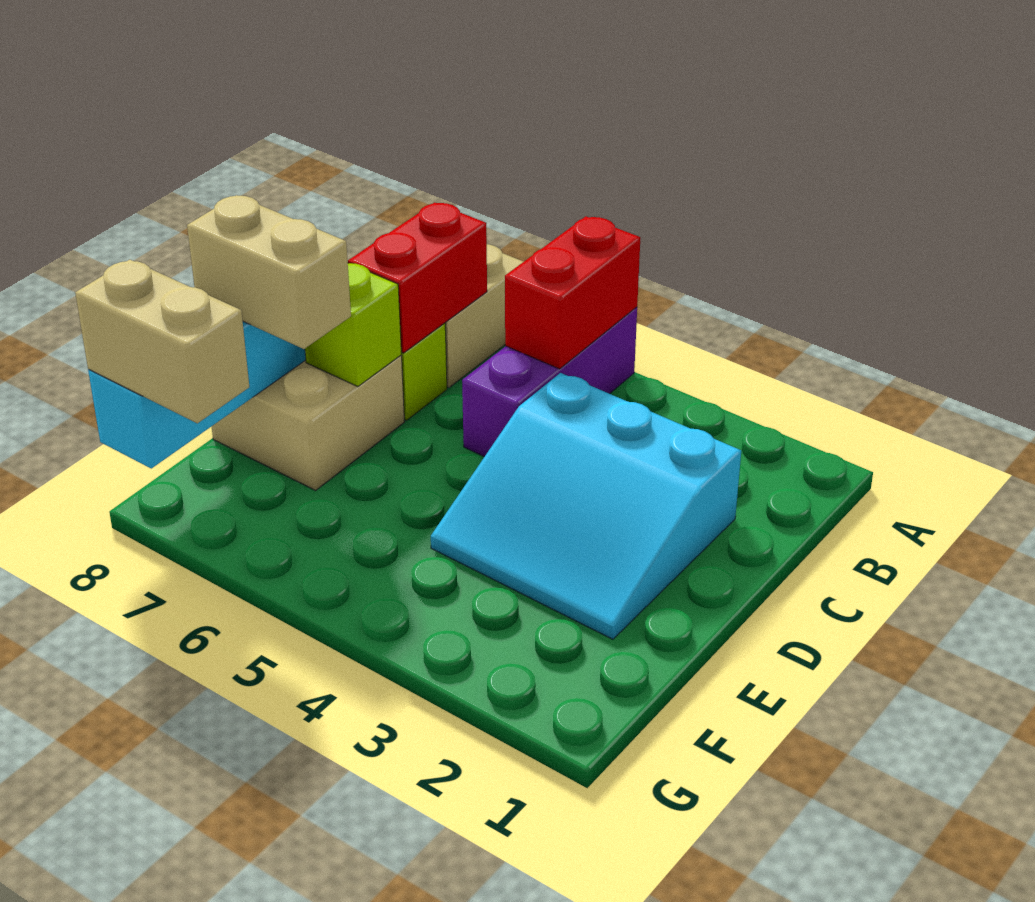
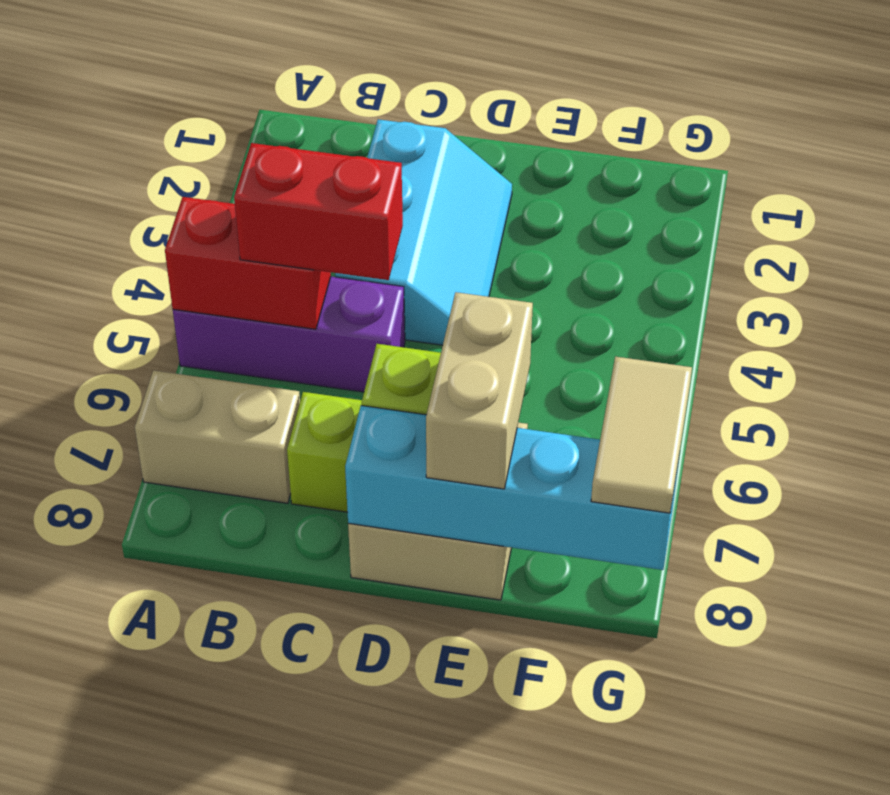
red brick B7:C7 level 2 -> red brick B5:C5 level 3
cyan slope C2:E4 level 1 top C -> cyan slope C2:D4 level 1 top C
tan brick G7:G8 level 3 -> tan tile G7:G8 level 3

